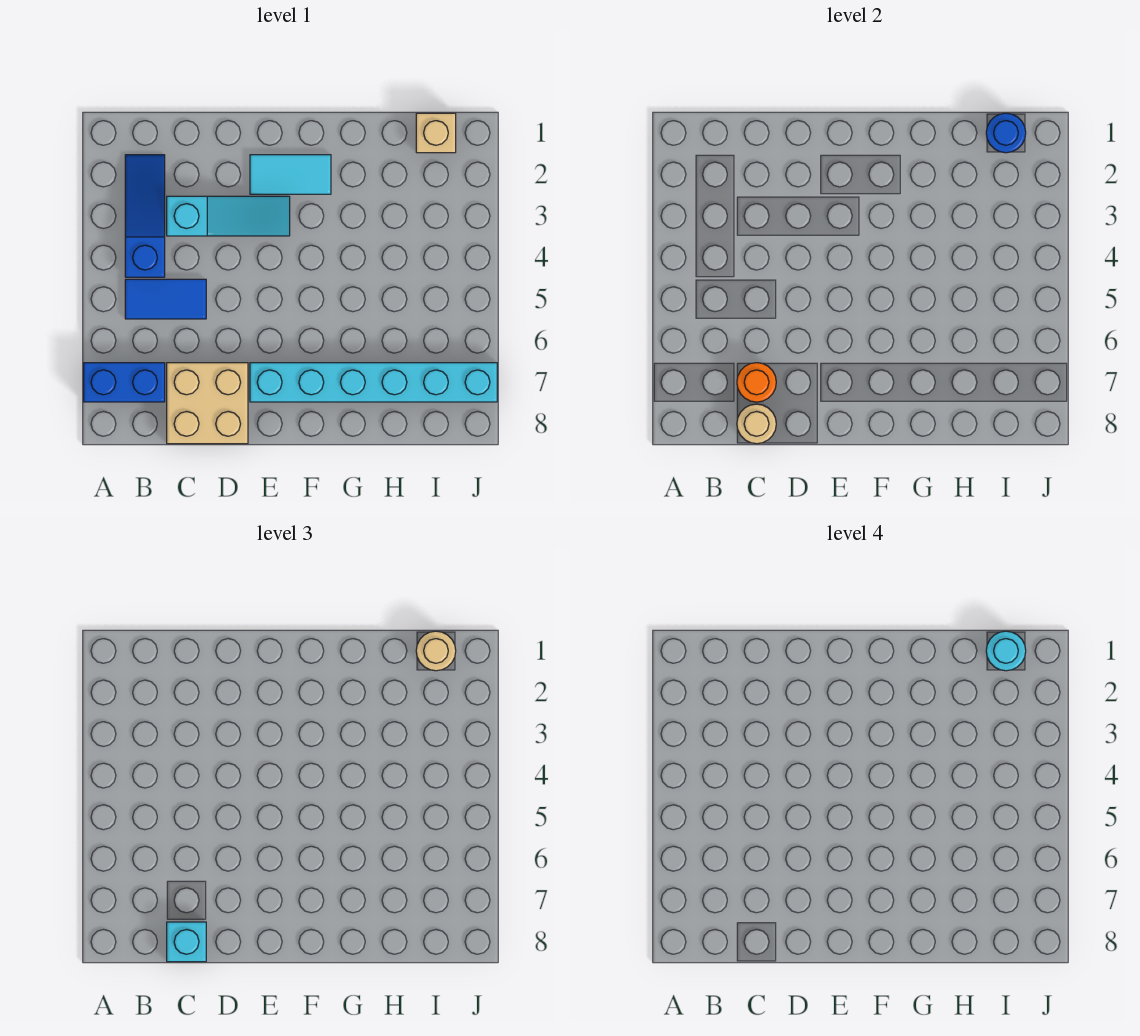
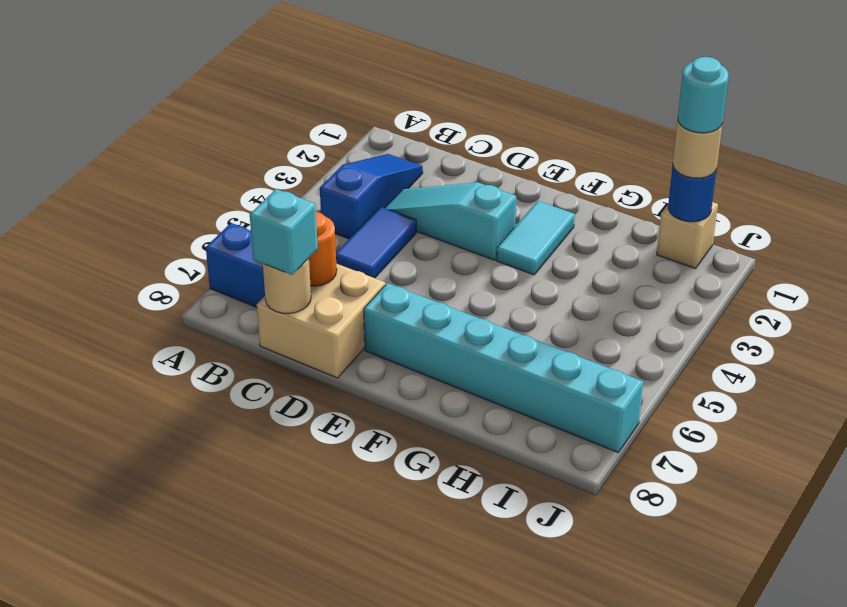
blue tile B5:C5 level 1 -> blue tile C4:C5 level 1
cyan slope C3:E3 level 1 top C -> cyan slope C3:E3 level 1 top E
cyan tile E2:F2 level 1 -> cyan tile F2:F3 level 1

